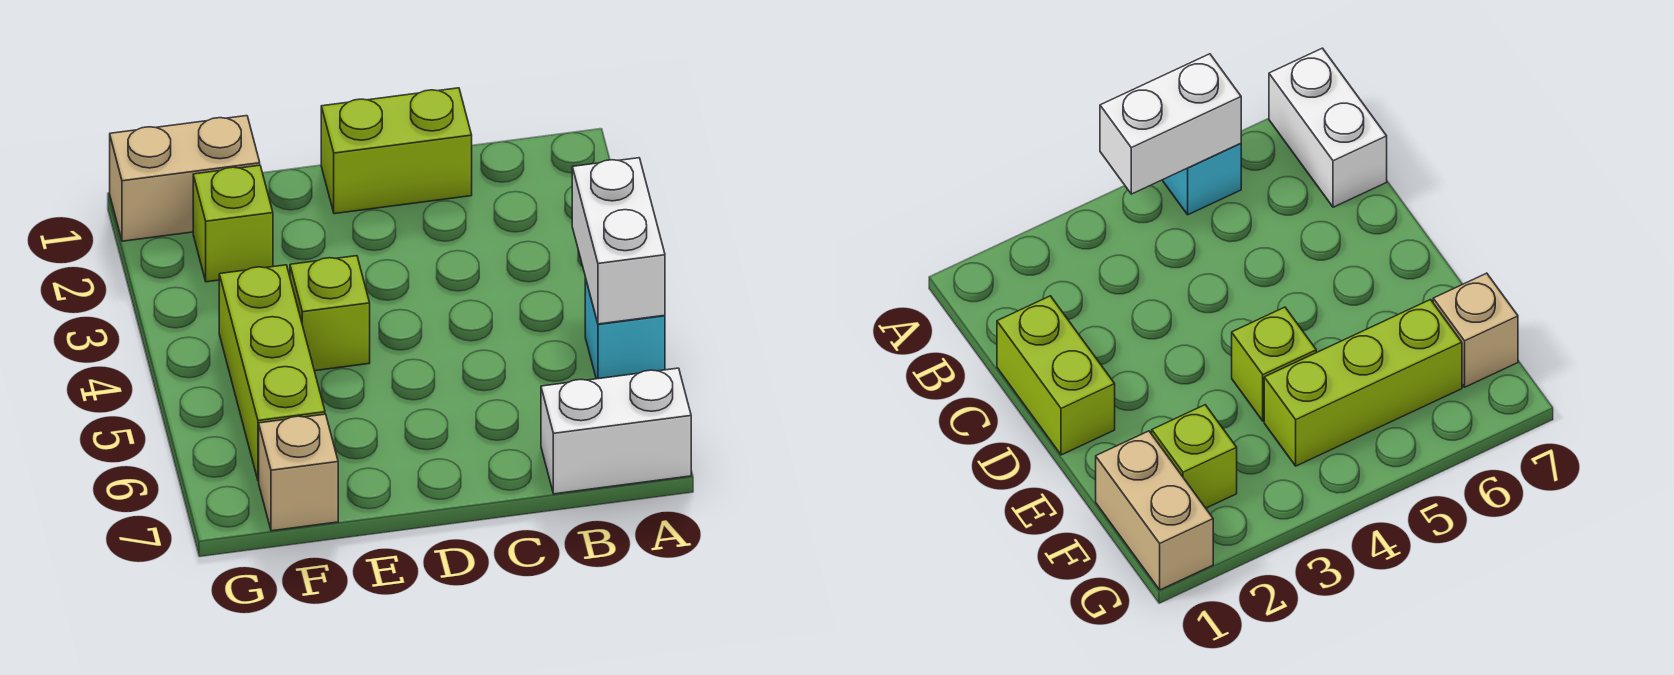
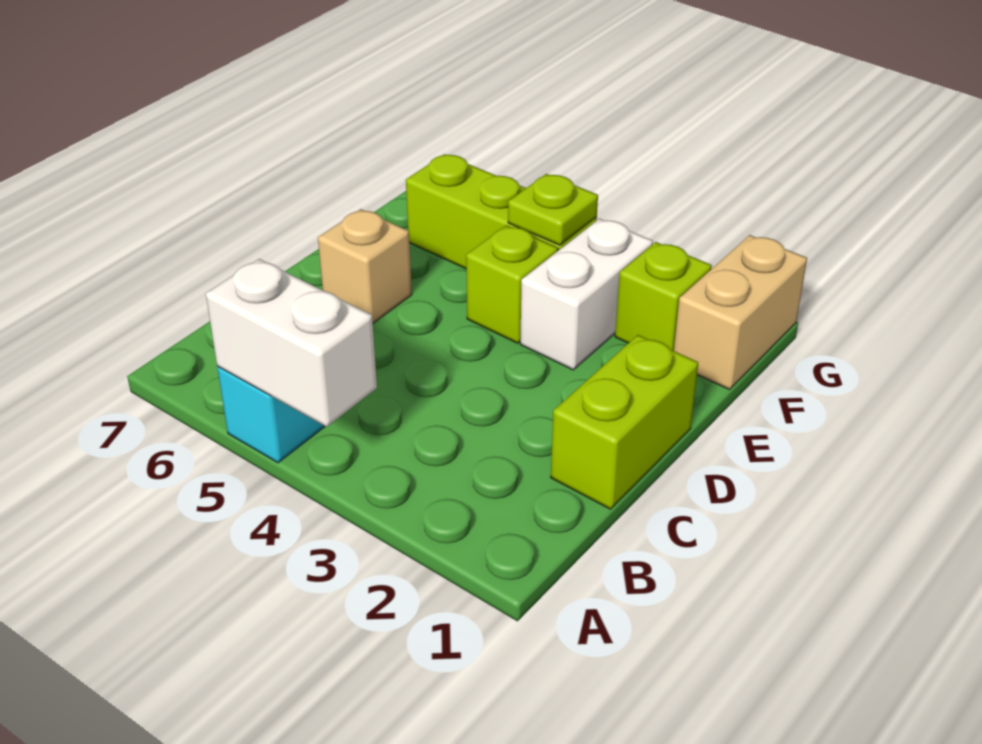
white brick A7:B7 level 1 -> white brick E3:F3 level 1
none -> lime plate F4 level 2
tan brick F7 level 1 -> tan brick D6 level 1

